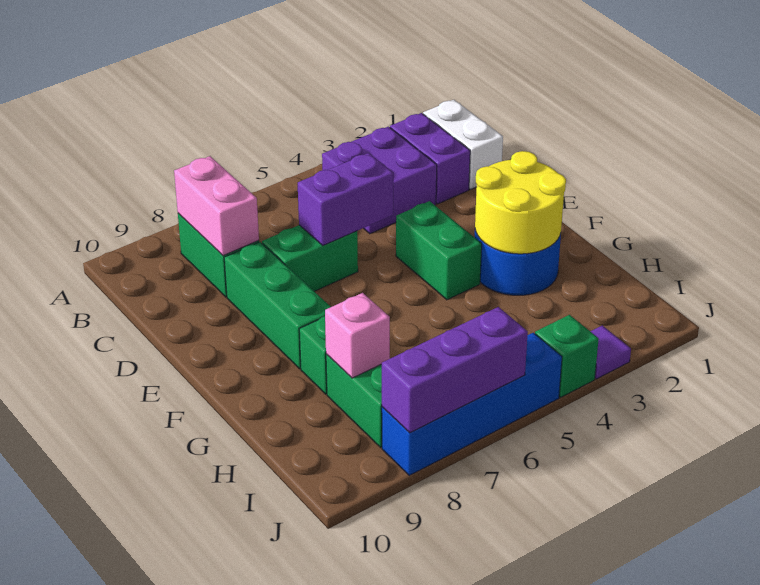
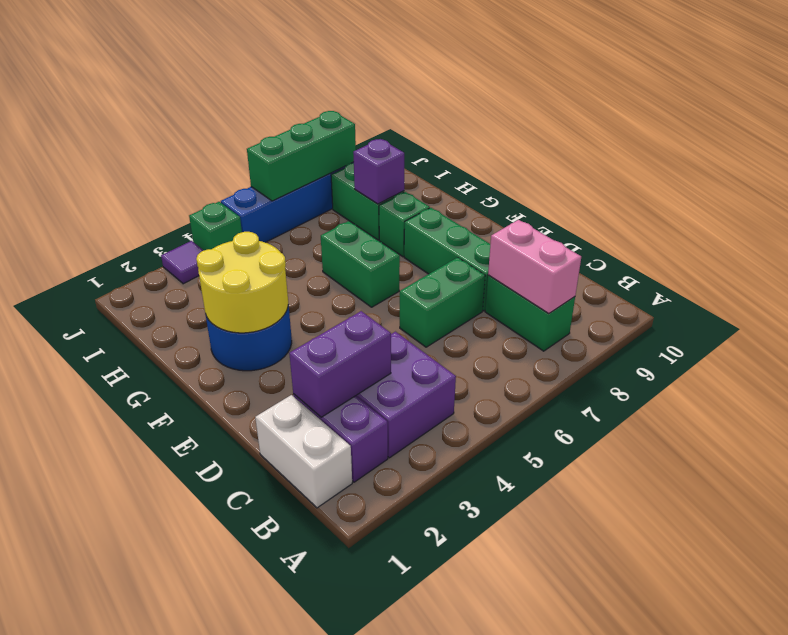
purple brick D5:D6 level 2 -> purple brick C2:C3 level 2
green brick E4:F4 level 1 -> green brick F6:G6 level 1
pink brick H8 level 2 -> purple brick H8 level 2
purple brick J6:J8 level 2 -> green brick J6:J8 level 2

